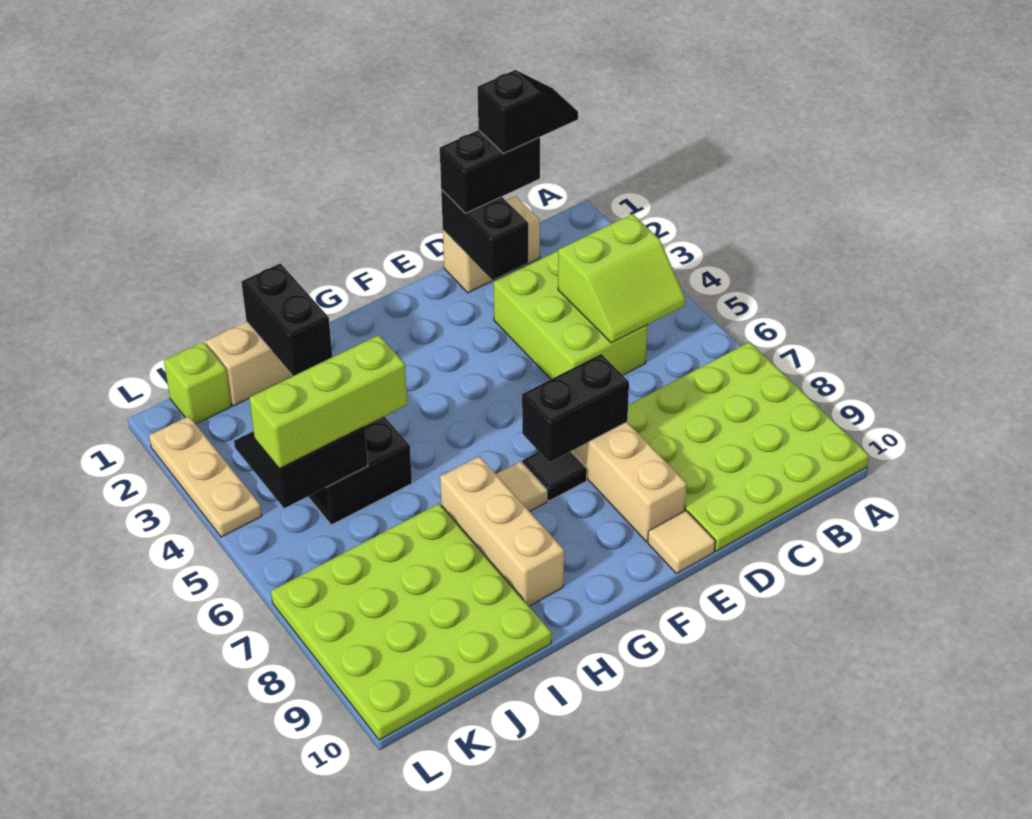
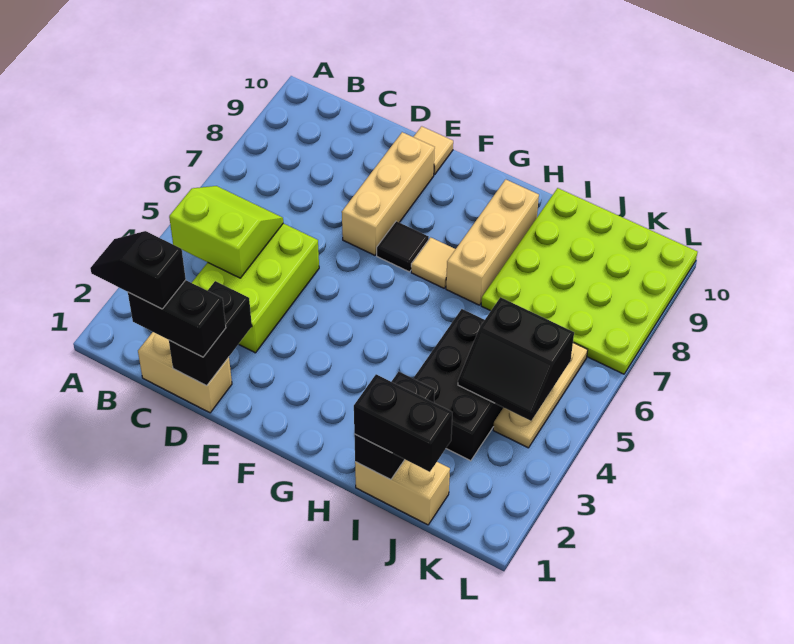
lime plate A7:D10 level 1 -> none
black brick E7:F7 level 2 -> black brick I1:J1 level 3
lime brick I5:K5 level 3 -> none
lime brick K1 level 1 -> none
tan plate L2:L4 level 1 -> tan plate K4:K6 level 1

